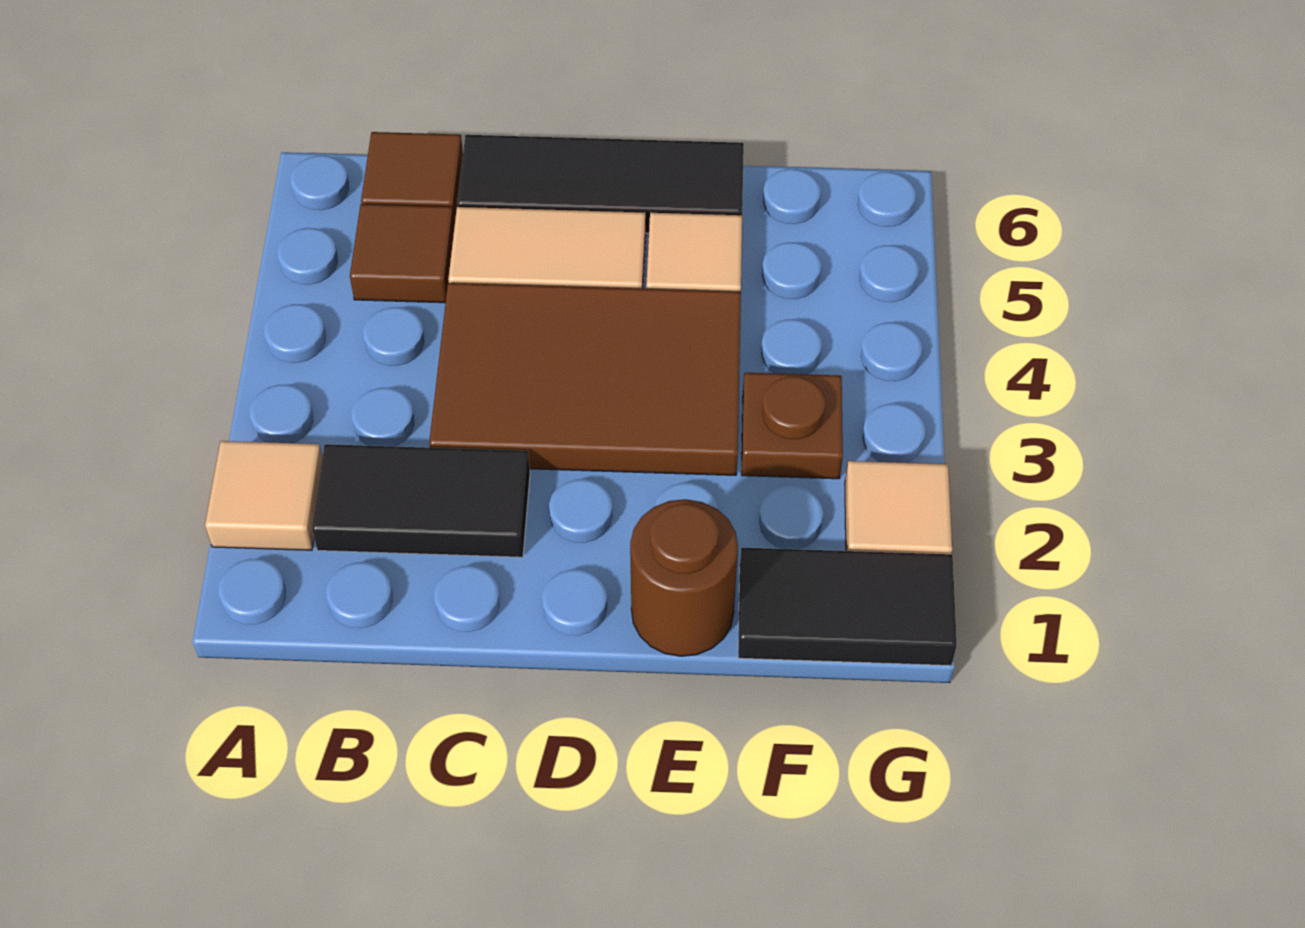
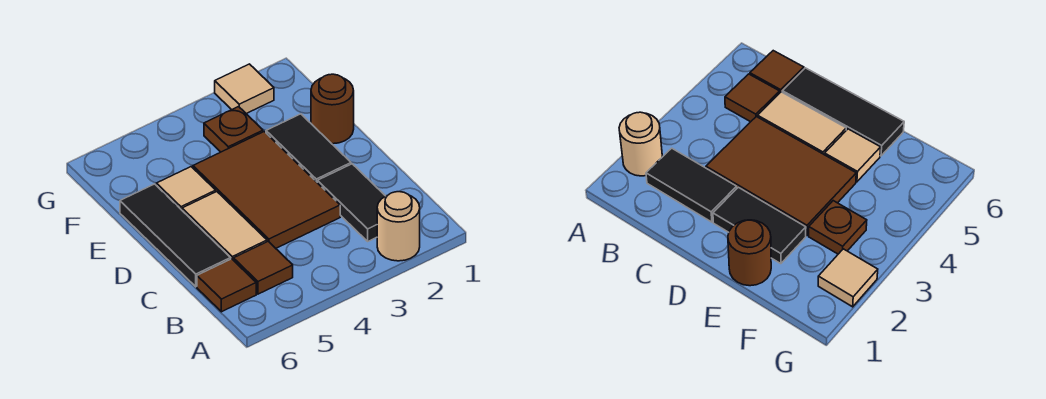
tan tile A2 level 1 -> tan round brick A2 level 1
black tile F1:G1 level 1 -> black tile D2:E2 level 1

